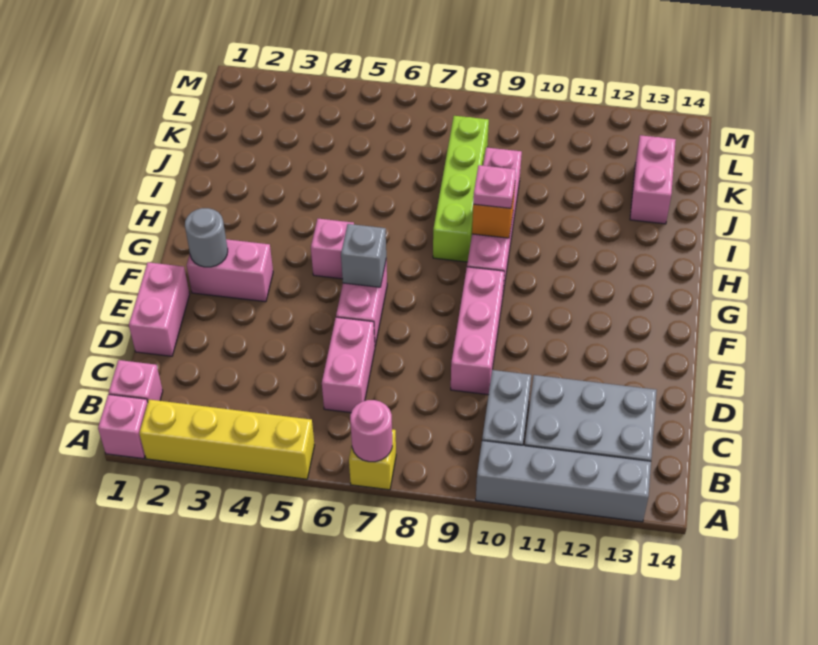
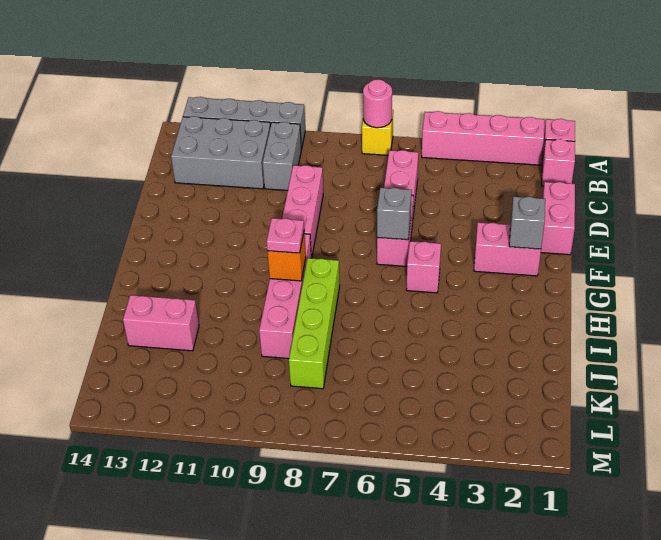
yellow brick A2:A5 level 1 -> pink brick A2:A5 level 1
grey round brick F2 level 2 -> grey brick F2 level 2
pink brick J13:K13 level 1 -> pink brick J12:J13 level 1

